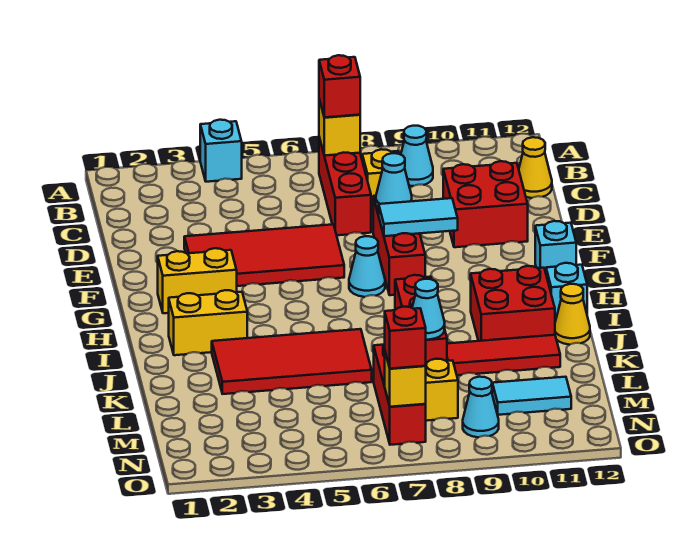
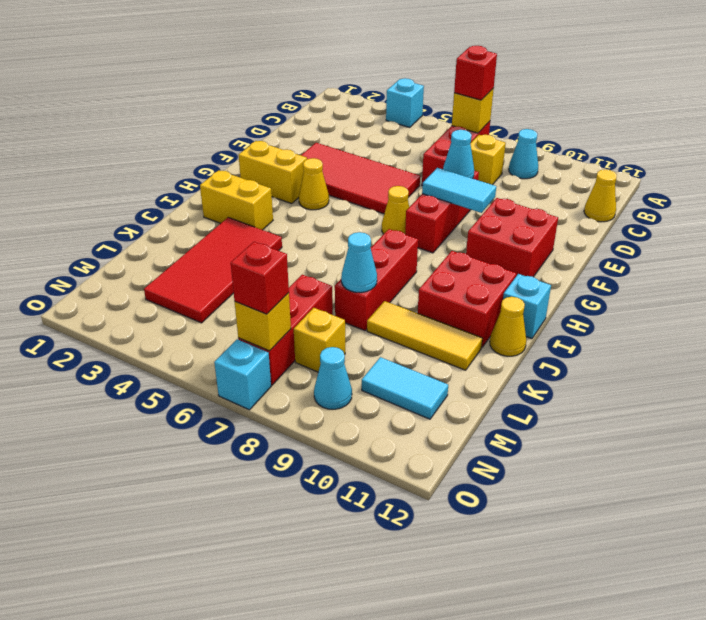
red brick D10:E11 level 1 -> red brick F10:G11 level 1
none -> yellow cone G4 level 1
cyan cone G7 level 1 -> yellow cone G7 level 1
cyan brick G12 level 1 -> cyan brick O7 level 1
red tile J3:K6 level 1 -> red tile J3:M4 level 1
red tile K9:K11 level 1 -> yellow tile K9:K11 level 1

